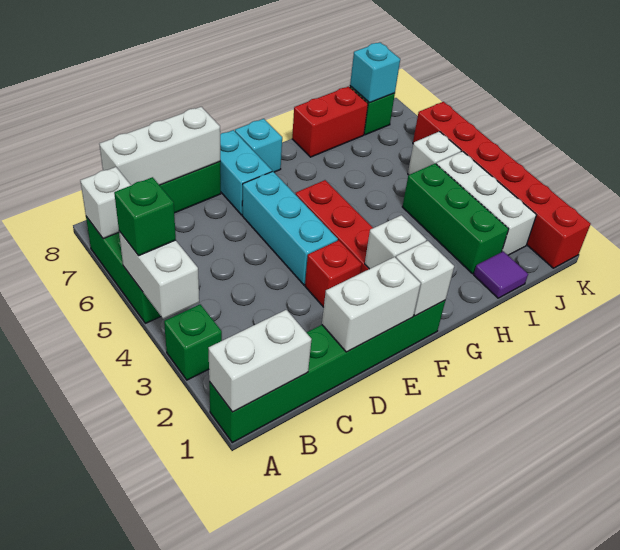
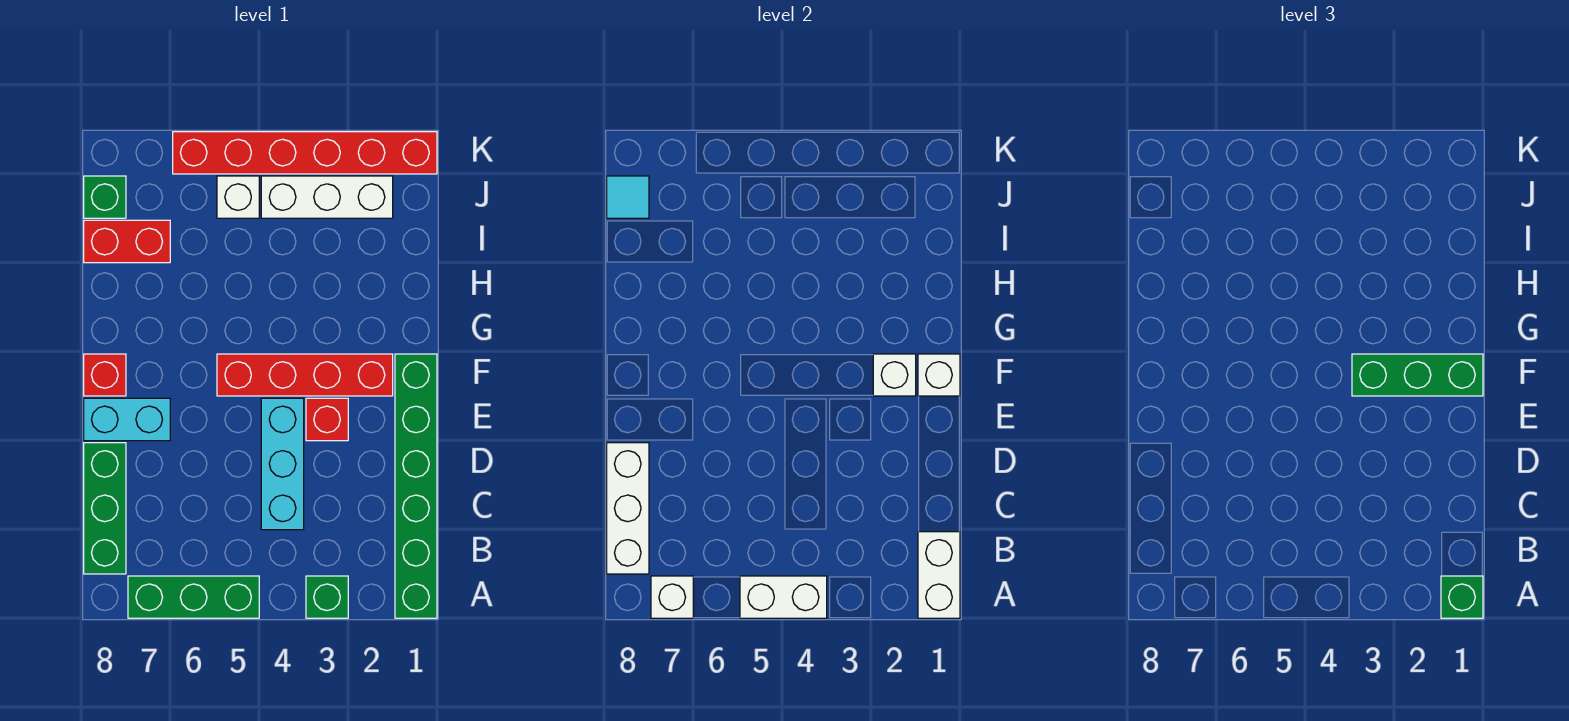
green brick A5 level 3 -> green brick A1 level 3
white brick D1:E1 level 2 -> none
cyan brick E4:E6 level 1 -> cyan brick C4:E4 level 1
cyan brick F8 level 1 -> red brick F8 level 1
red brick H8:I8 level 1 -> red brick I7:I8 level 1
purple tile I1 level 1 -> none
green brick I2:I4 level 1 -> green brick F1:F3 level 3
cyan brick J8 level 2 -> cyan tile J8 level 2

